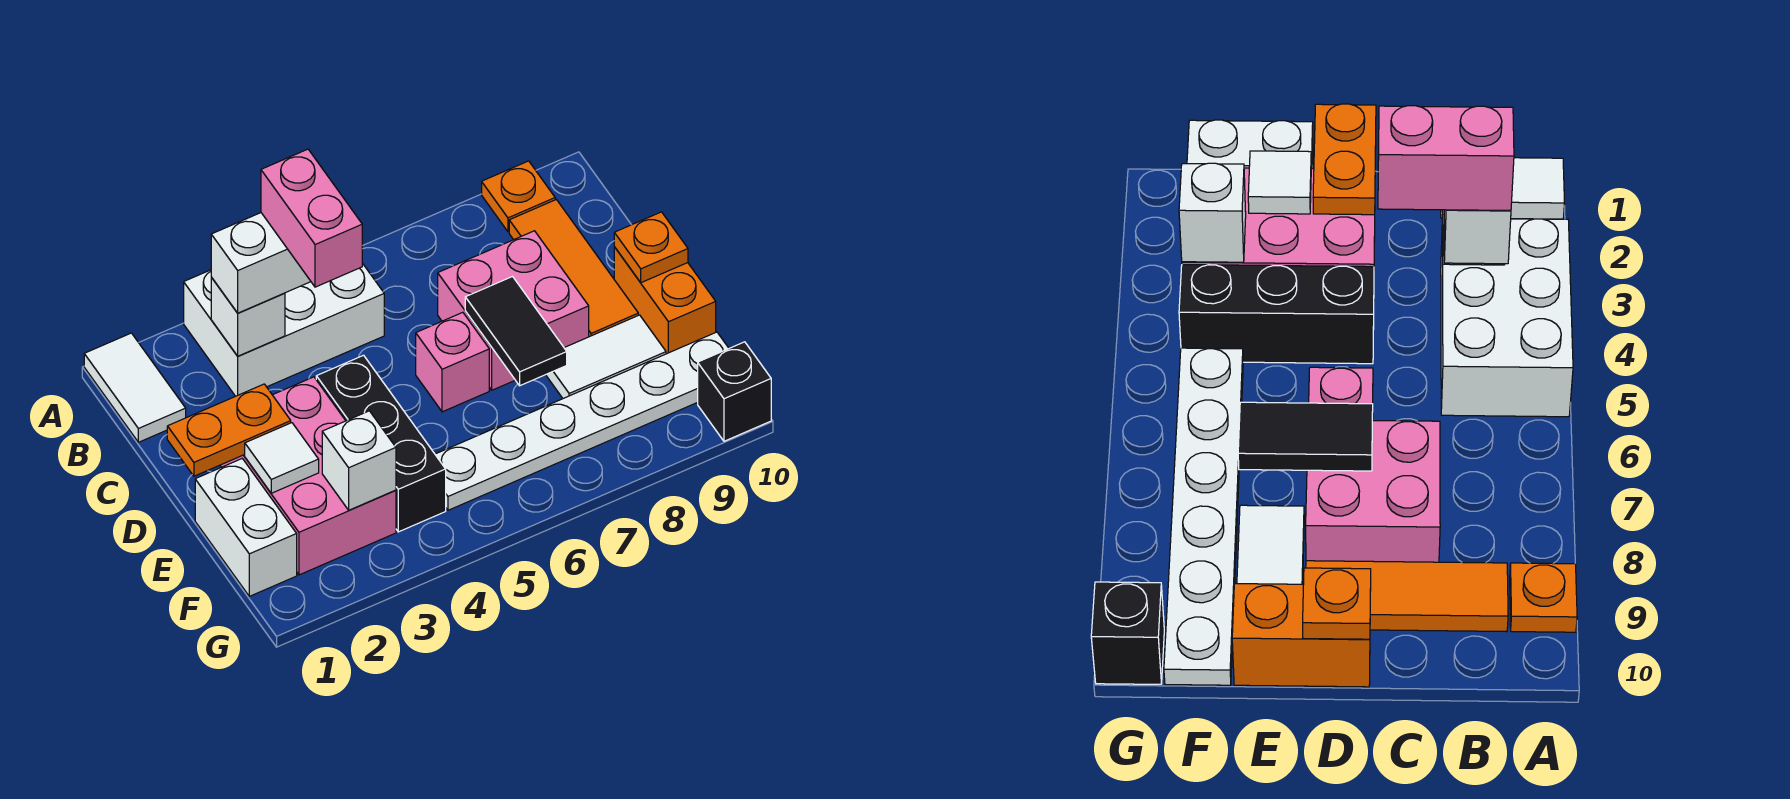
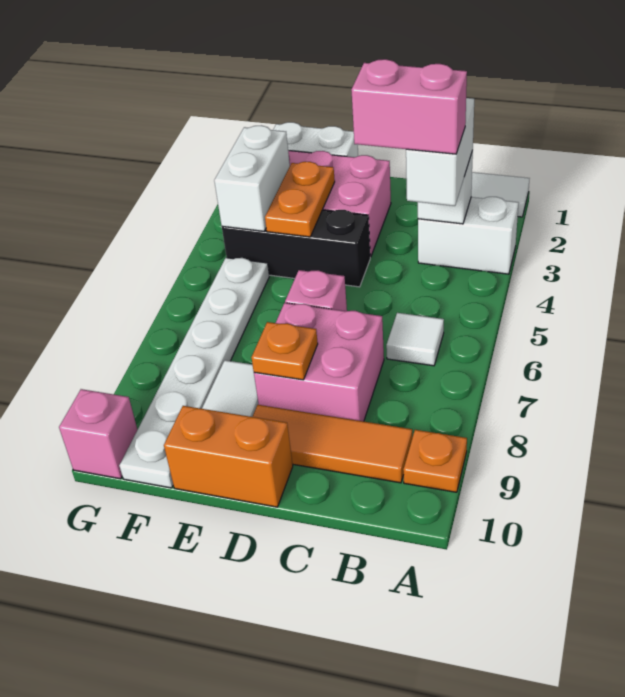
white brick A3:B5 level 1 -> white brick A3:B3 level 1
orange plate D1:D2 level 2 -> orange plate E3:E4 level 2
black tile D7:E7 level 2 -> none
orange plate D10 level 2 -> orange plate D8 level 2
white tile E2 level 2 -> white tile B6 level 1
white brick F3 level 2 -> white brick F3:F4 level 2
black brick G10 level 1 -> pink brick G10 level 1

